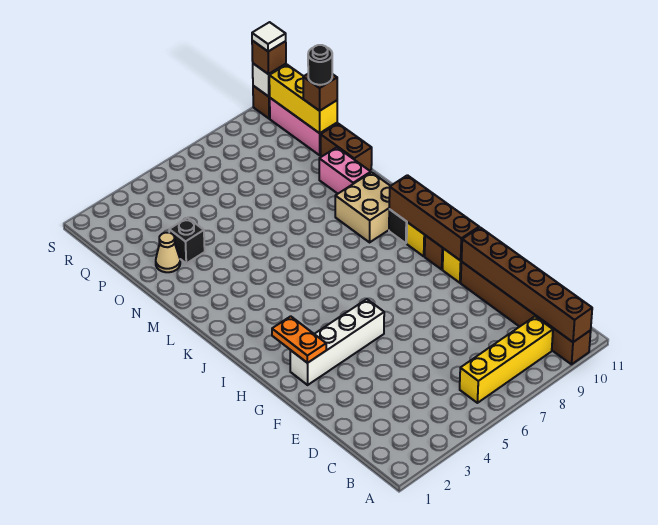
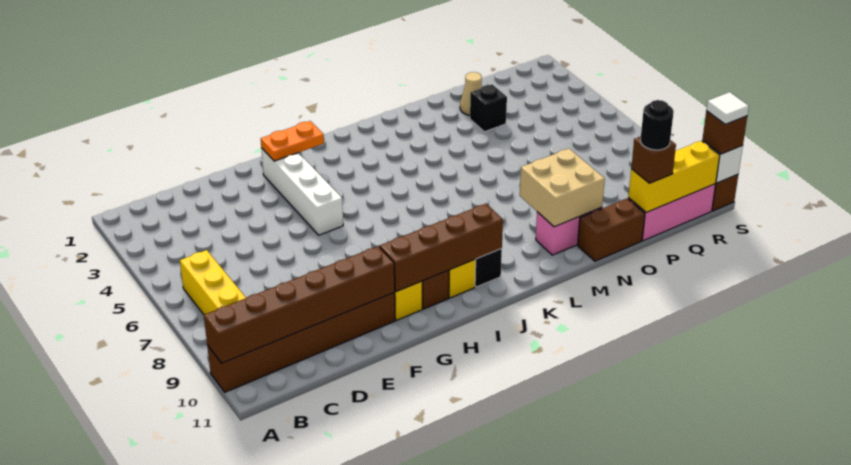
tan brick K9:L10 level 1 -> tan brick M9:N10 level 2

